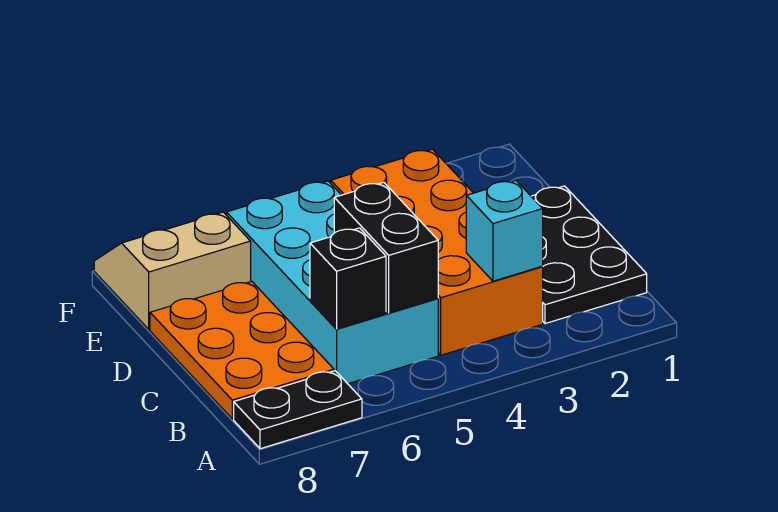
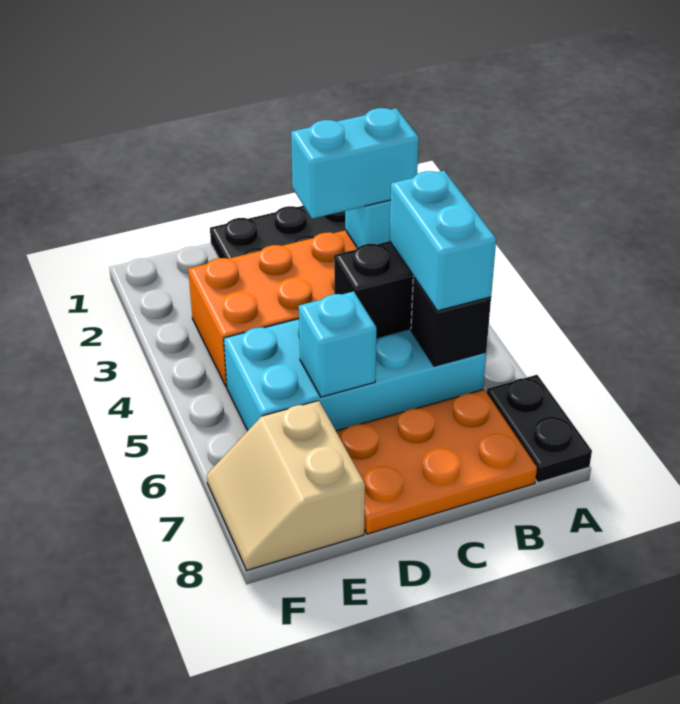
none -> cyan brick B3:C3 level 3
none -> cyan brick B5:B6 level 3
none -> cyan brick D6 level 2

